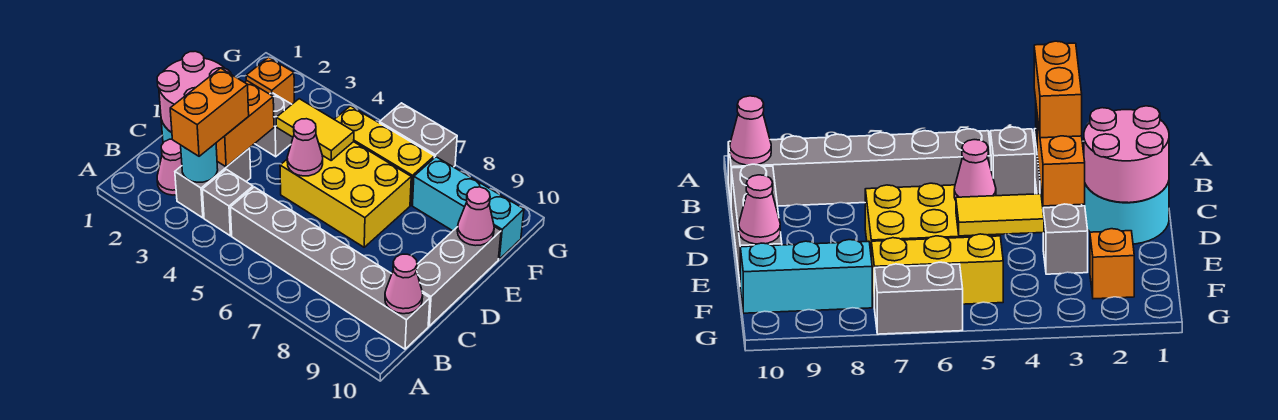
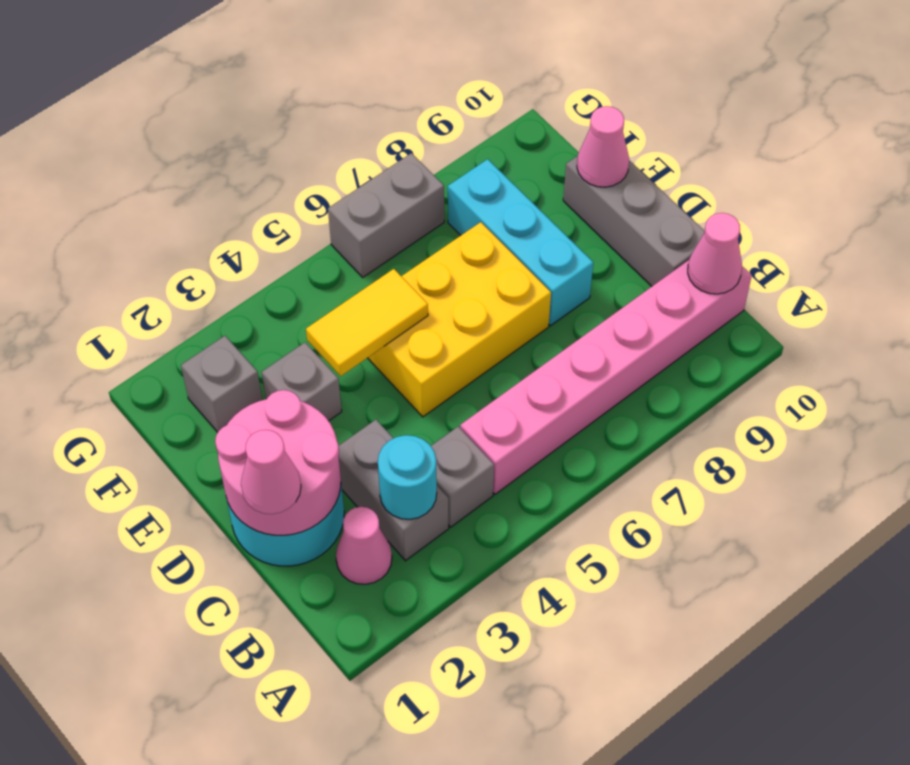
orange brick B3:C3 level 3 -> none
grey brick B5:B10 level 1 -> pink brick B5:B10 level 1
orange brick C3:D3 level 2 -> none
pink cone D5 level 2 -> pink cone C1 level 3
orange brick F2 level 1 -> grey brick F2 level 1
yellow brick F5:F7 level 1 -> none
cyan brick F8:F10 level 1 -> cyan brick D8:F8 level 1

